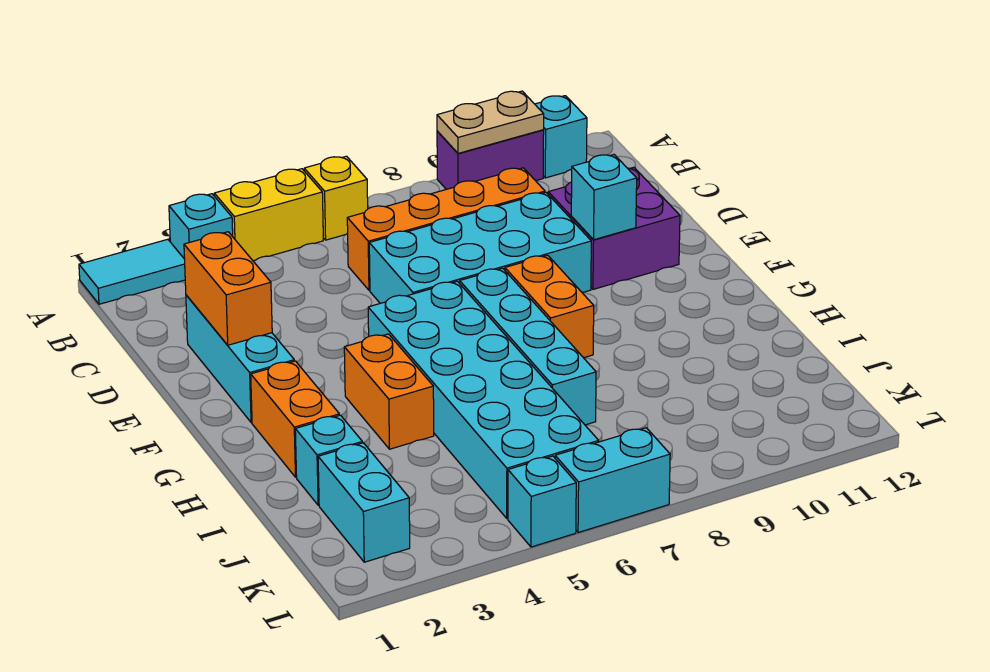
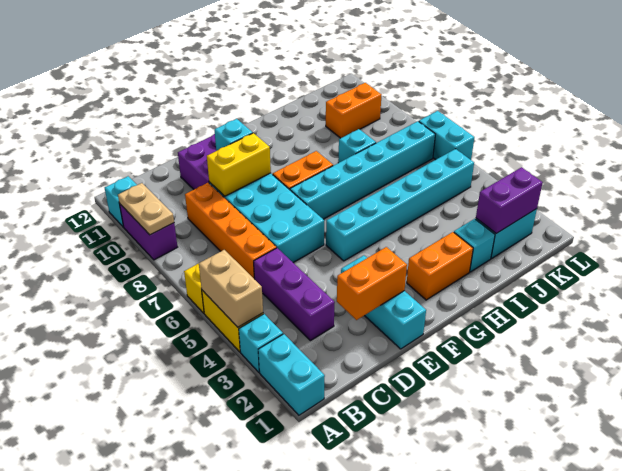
cyan tile A1:A2 level 1 -> cyan brick A1:A2 level 1
none -> tan brick A4:A5 level 2
none -> purple brick C3:C5 level 1
cyan brick D2:F2 level 1 -> cyan brick E1:E3 level 1
none -> yellow brick D9:E9 level 2
cyan brick F5:K6 level 1 -> cyan brick F5:K5 level 1
cyan brick F7:I7 level 1 -> cyan brick F7:K7 level 1
orange brick G4:H4 level 1 -> orange brick J10:K10 level 1
none -> purple brick J2:K2 level 2
cyan brick L5 level 1 -> cyan brick I8 level 1

